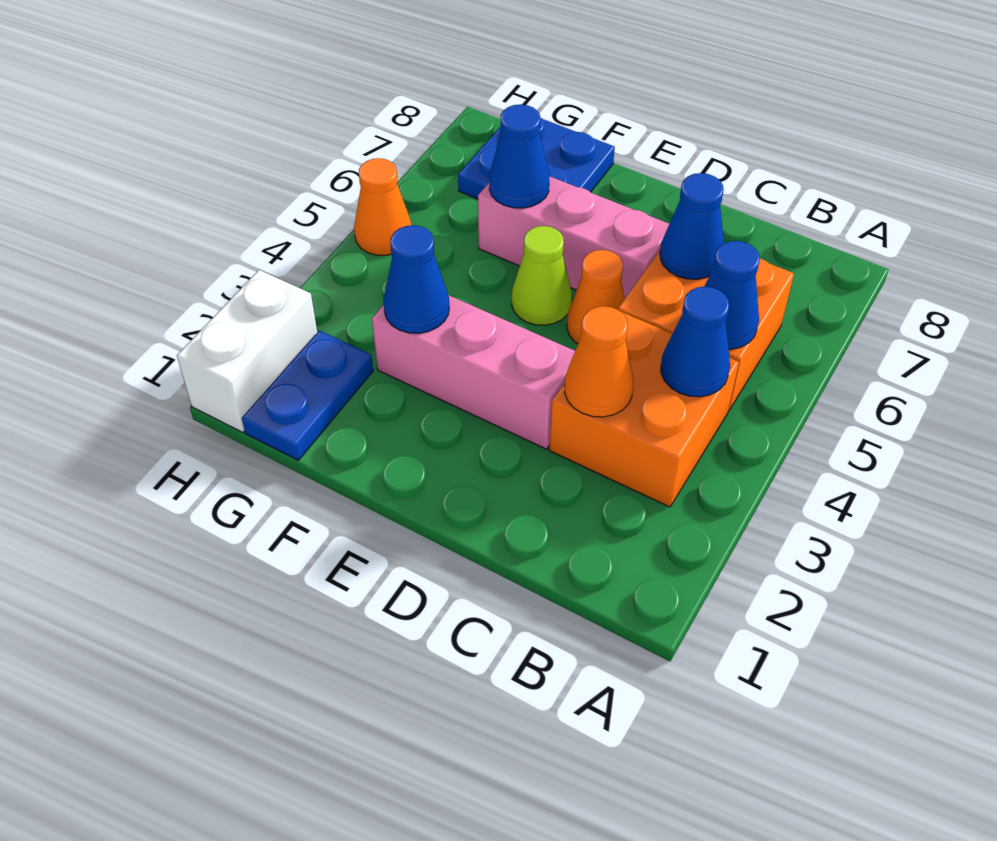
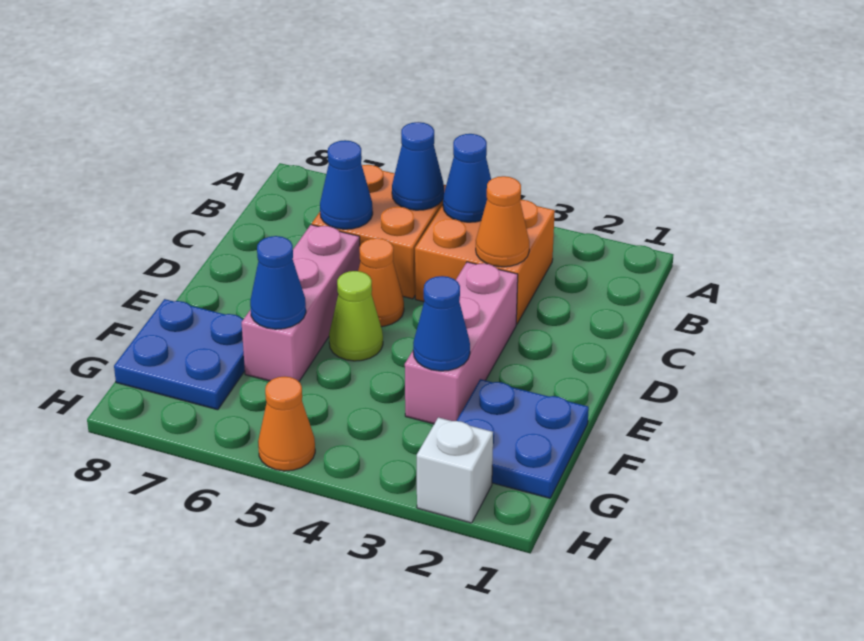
blue plate G1:G2 level 1 -> blue plate F1:G2 level 1
white brick H1:H2 level 1 -> white brick H2 level 1

